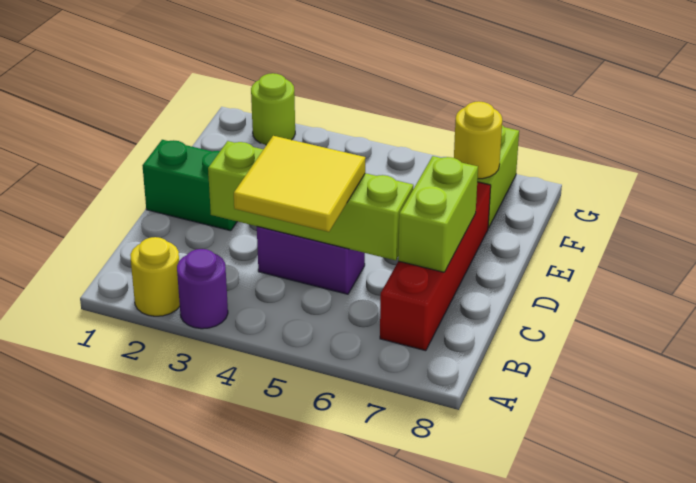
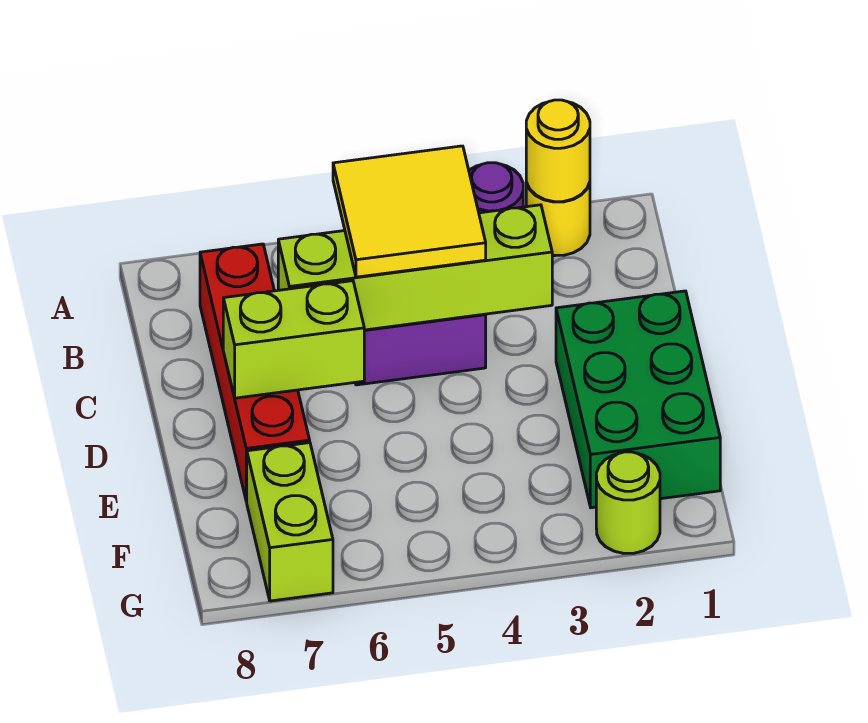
lime brick C7:D7 level 2 -> lime brick D6:D7 level 2
green brick D1:D2 level 1 -> green brick D1:F2 level 1
yellow round brick F7 level 2 -> yellow round brick A2 level 2

